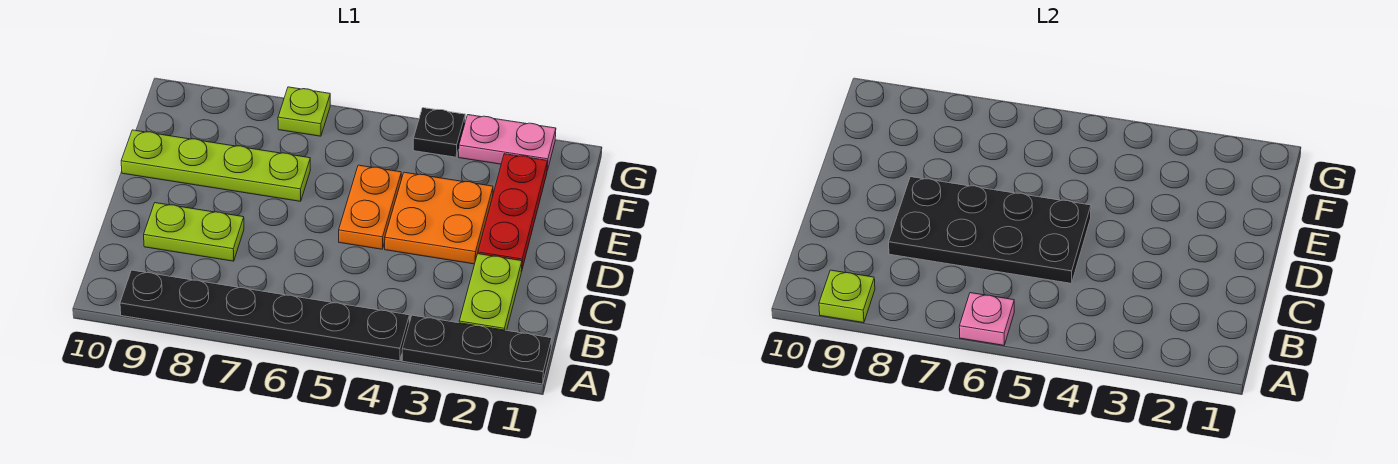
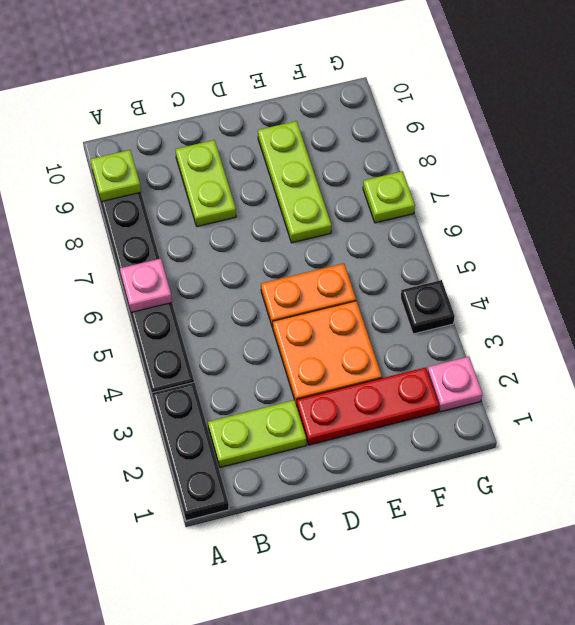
black plate C5:D8 level 2 -> none
lime plate E7:E10 level 1 -> lime plate E7:E9 level 1
pink plate G2:G3 level 1 -> pink plate G2 level 1

